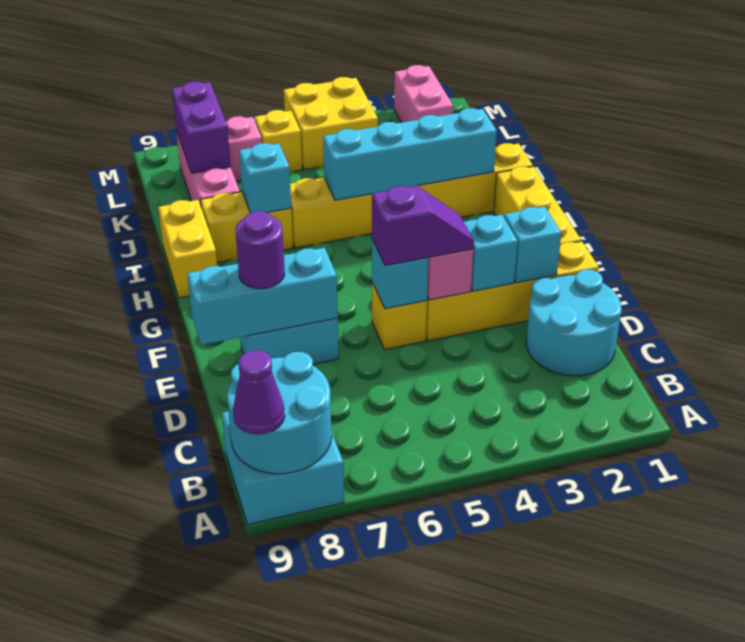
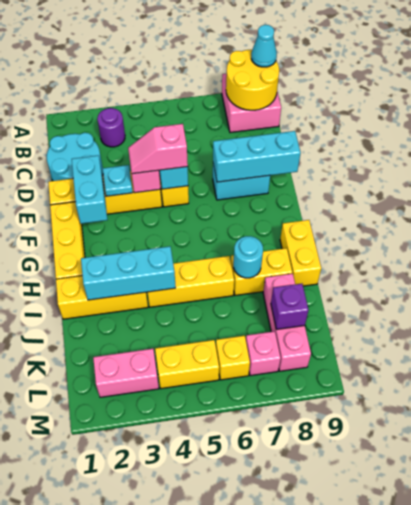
cyan brick A8:B9 level 1 -> pink brick A8:B9 level 1
cyan round brick A8:B9 level 2 -> yellow round brick A8:B9 level 2
purple cone A9 level 3 -> cyan cone A9 level 3
cyan brick E2 level 2 -> cyan brick E2:F2 level 2
cyan brick E3 level 2 -> cyan plate E3 level 2
purple slope E4:E5 level 3 top 5 -> pink slope E4:E5 level 3 top 5
purple round brick E8 level 3 -> purple round brick B3 level 1
cyan brick I2:I5 level 2 -> cyan brick I2:I4 level 2
cyan brick I7 level 2 -> cyan round brick I7 level 2
purple brick K8:L8 level 2 -> purple brick K8 level 2
pink brick L2:M2 level 1 -> pink brick L2:L3 level 1
yellow brick L4:M5 level 1 -> yellow brick L4:L5 level 1

